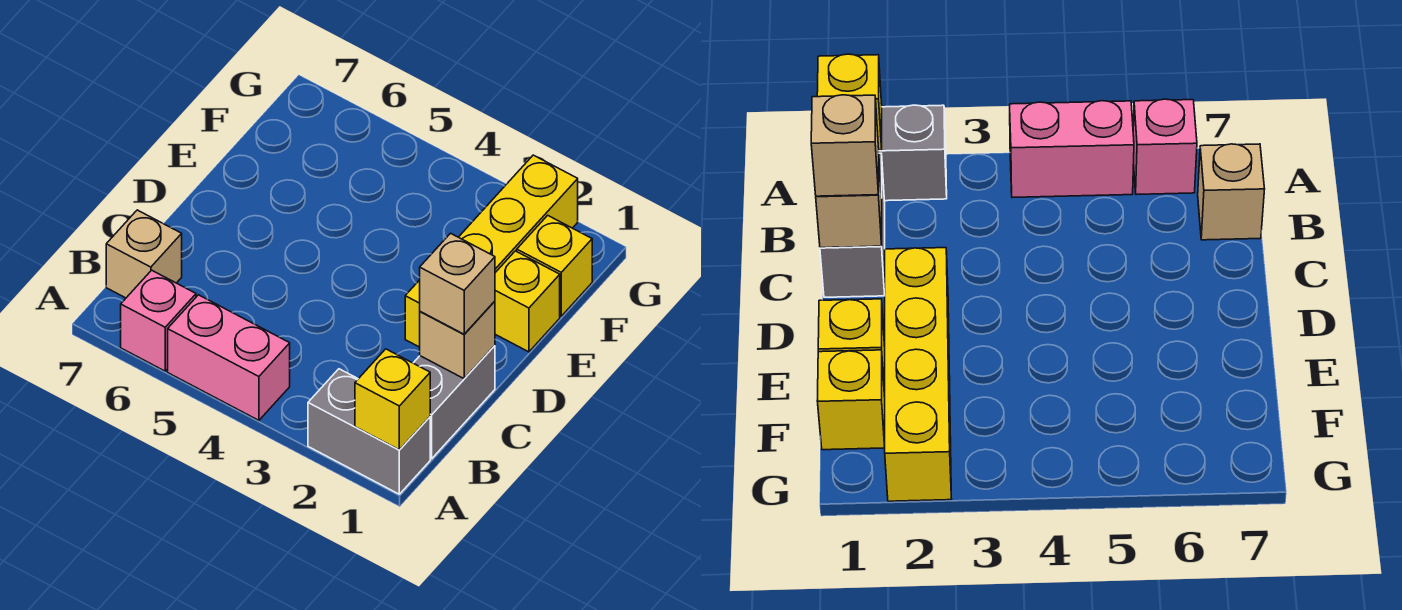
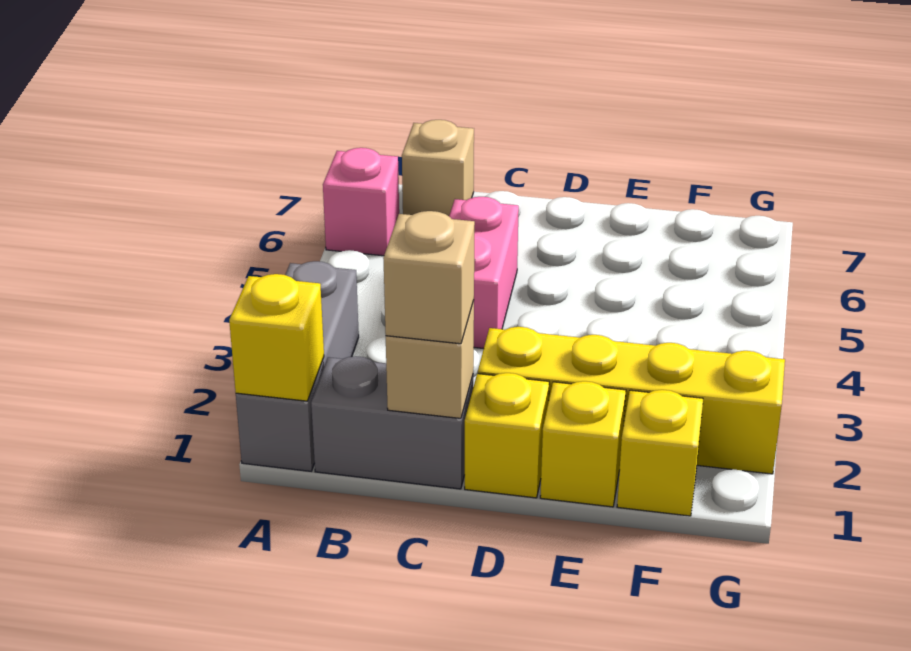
grey brick A1:A2 level 1 -> grey brick A1:A3 level 1
pink brick A4:A5 level 1 -> pink brick C4:C5 level 1
none -> yellow brick D1 level 1

